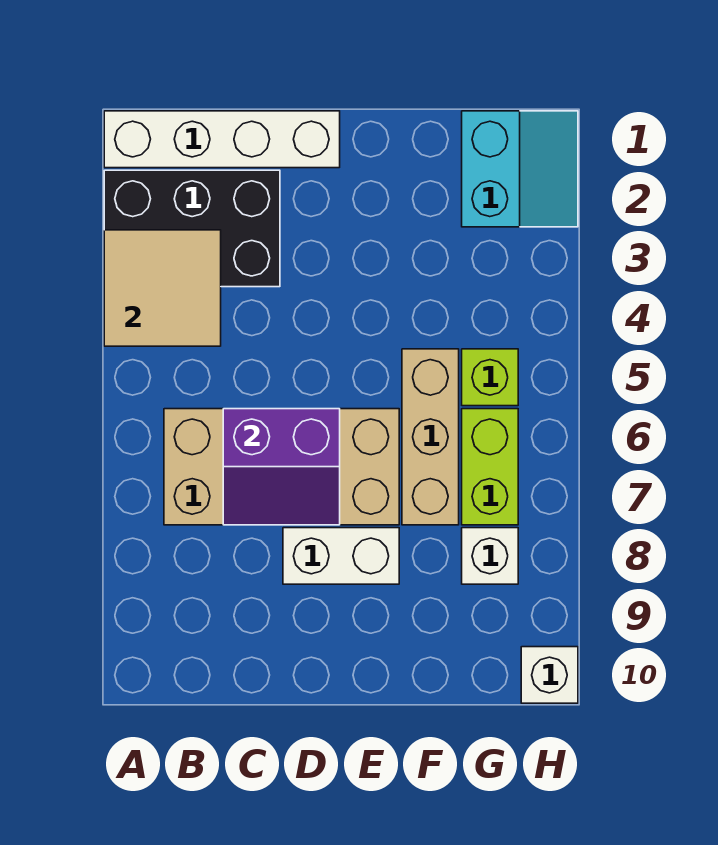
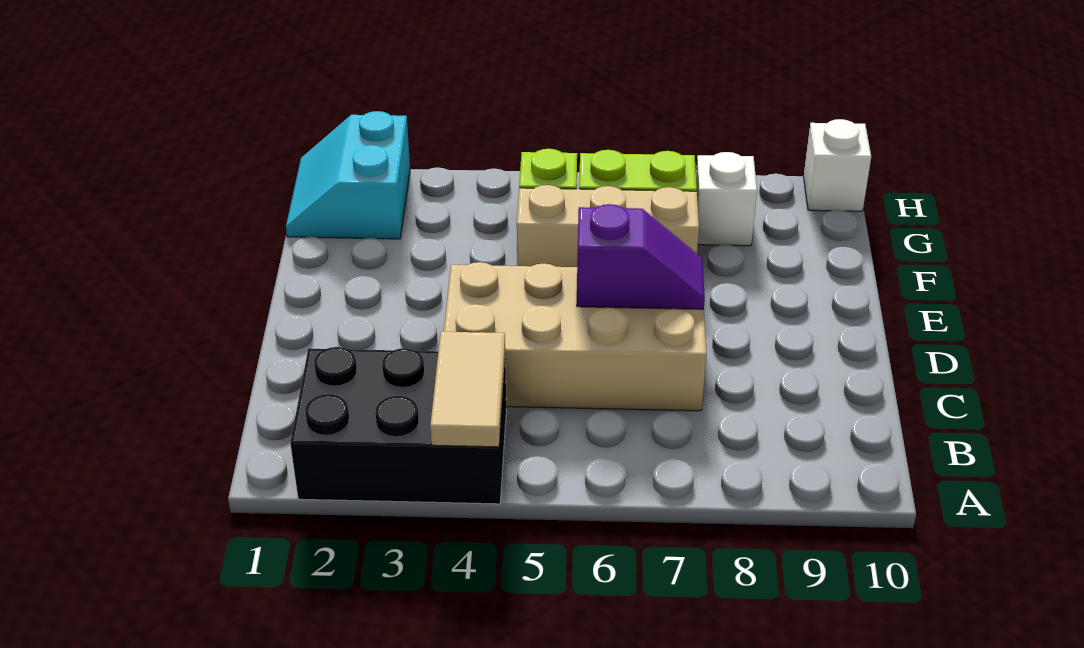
white brick A1:D1 level 1 -> none
black brick A2:C3 level 1 -> black brick A2:B4 level 1
tan tile A3:B4 level 2 -> tan tile A4:B4 level 2
tan brick B6:E7 level 1 -> tan brick C4:D7 level 1
purple slope C6:D7 level 2 top 6 -> purple slope D6:D7 level 2 top 6
white brick D8:E8 level 1 -> none
cyan slope G1:H2 level 1 top G -> cyan slope G1:H2 level 1 top 2

